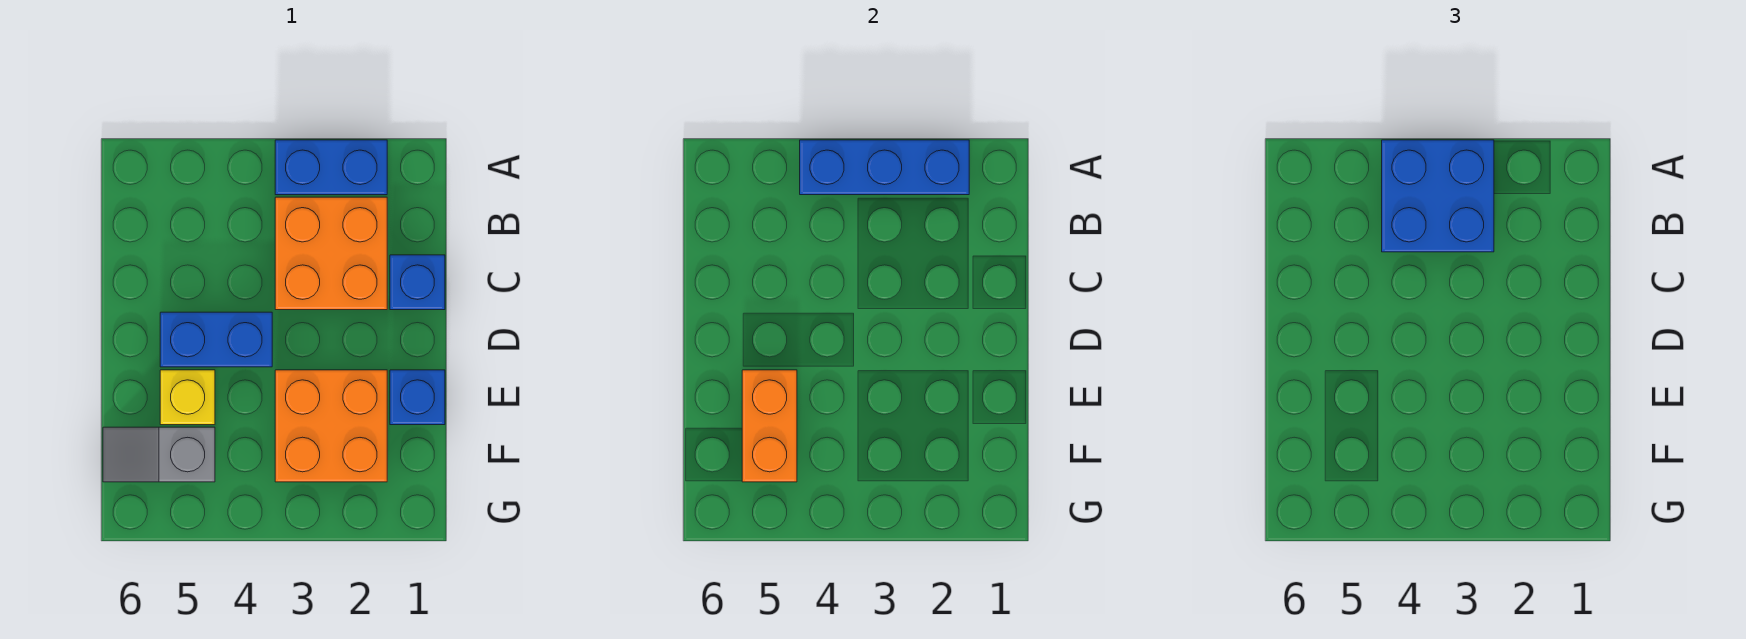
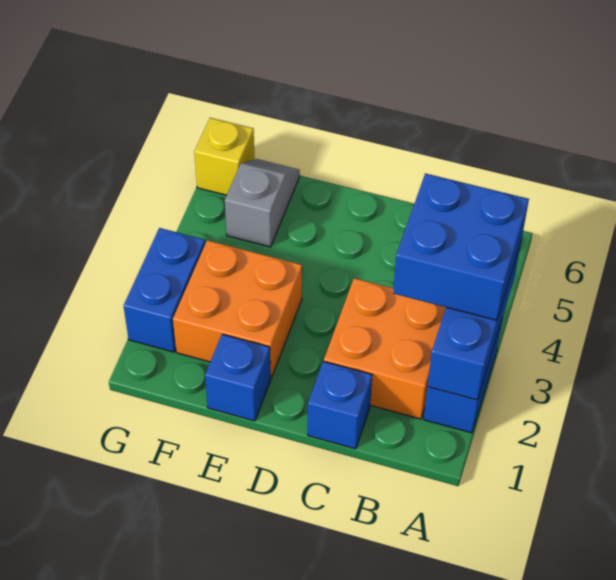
blue brick D4:D5 level 1 -> blue brick G2:G3 level 1
yellow brick E5 level 1 -> yellow brick G6 level 1
orange brick E5:F5 level 2 -> none

